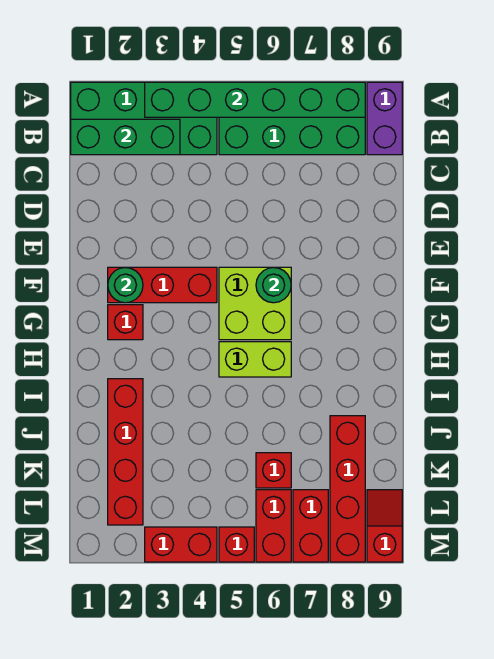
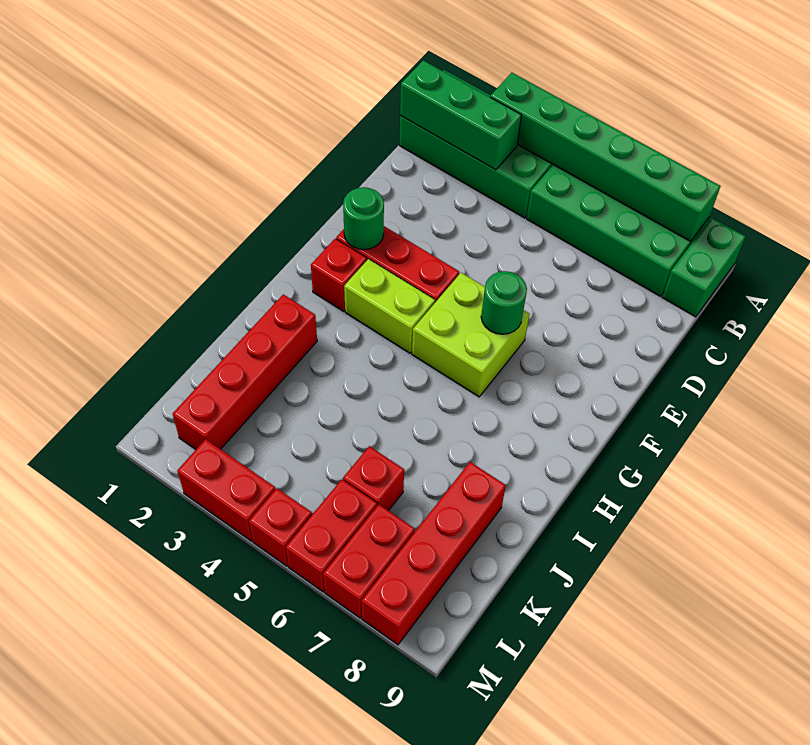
purple brick A9:B9 level 1 -> green brick A9:B9 level 1
lime brick H5:H6 level 1 -> lime brick G3:G4 level 1
red slope L9:M9 level 1 top M -> none

